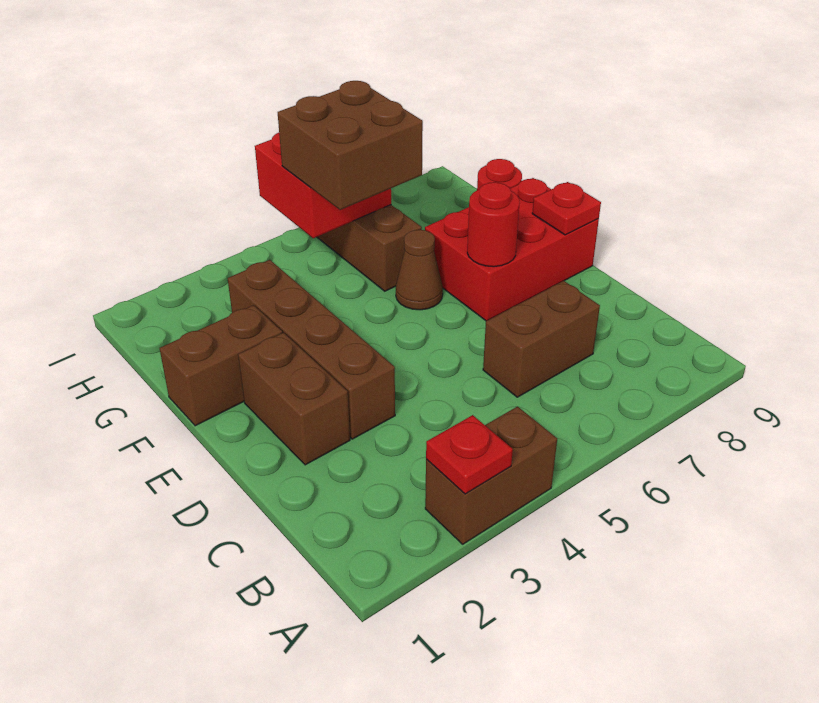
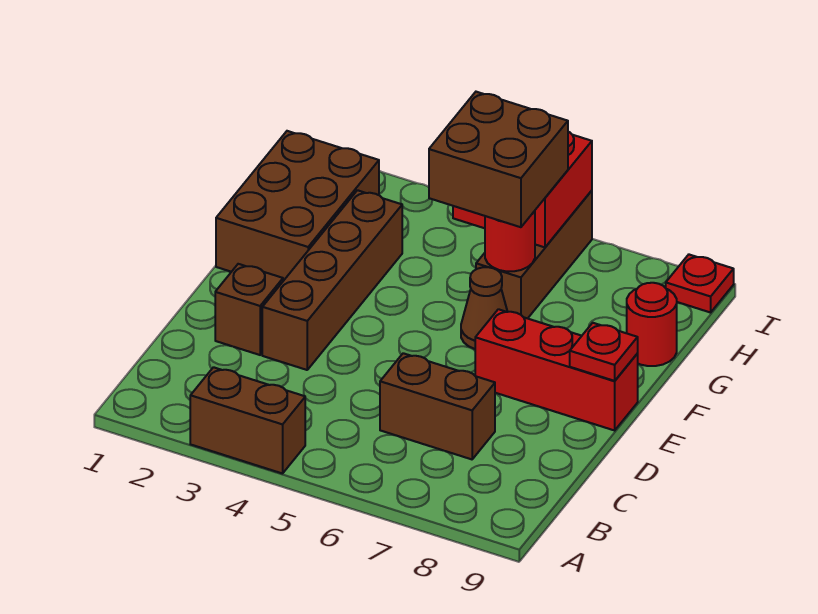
red plate A3 level 2 -> red plate I9 level 1
brown brick D2:E2 level 1 -> brown brick D2 level 1
red brick E7:F9 level 1 -> red brick E7:E9 level 1
red round brick E7 level 2 -> red round brick G6 level 2
brown brick F1:F2 level 1 -> brown brick F1:H2 level 1

